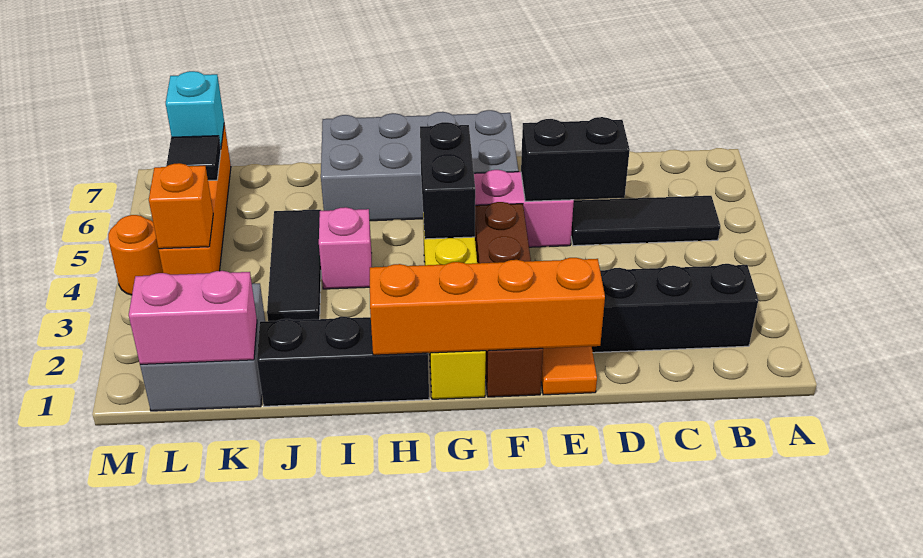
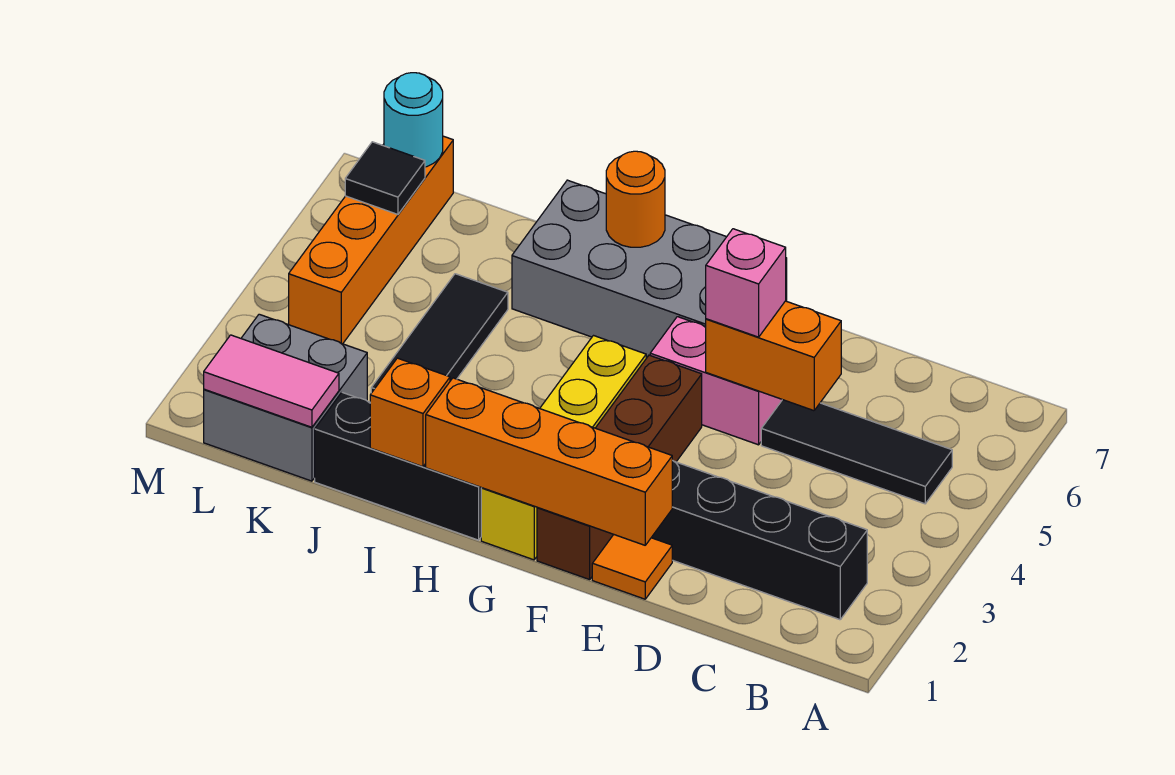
black brick D5:E5 level 2 -> orange brick D5:E5 level 2
black brick G4:G5 level 2 -> none
pink brick I4 level 1 -> pink brick E5 level 3
pink brick K1:L1 level 2 -> pink tile K1:L1 level 2
orange brick L4 level 2 -> orange brick I1 level 2
cyan brick L7 level 2 -> cyan round brick L7 level 2
orange round brick M4 level 1 -> orange round brick H7 level 2

